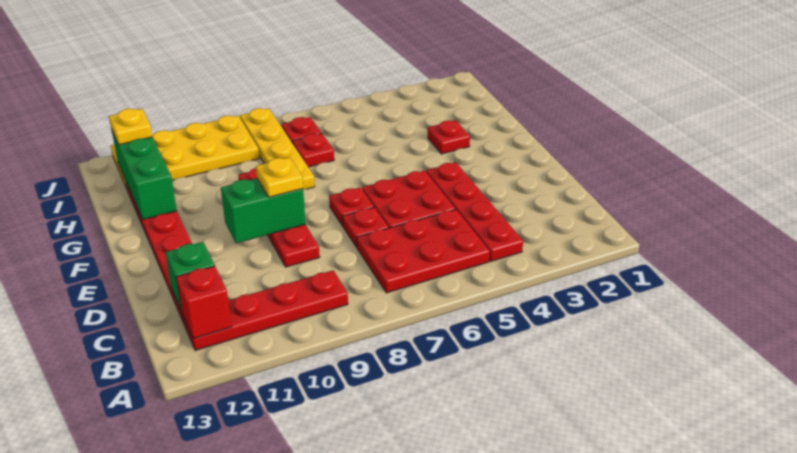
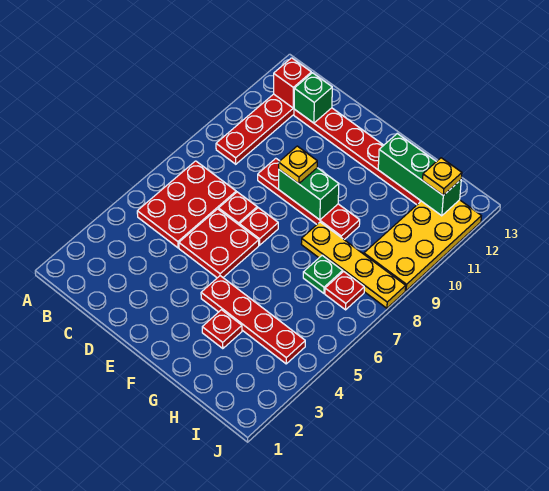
red plate B4:E4 level 1 -> red plate F4:I4 level 1
green brick E9:E10 level 2 -> green brick E9:F9 level 2
red plate H7 level 1 -> green plate H7 level 1

